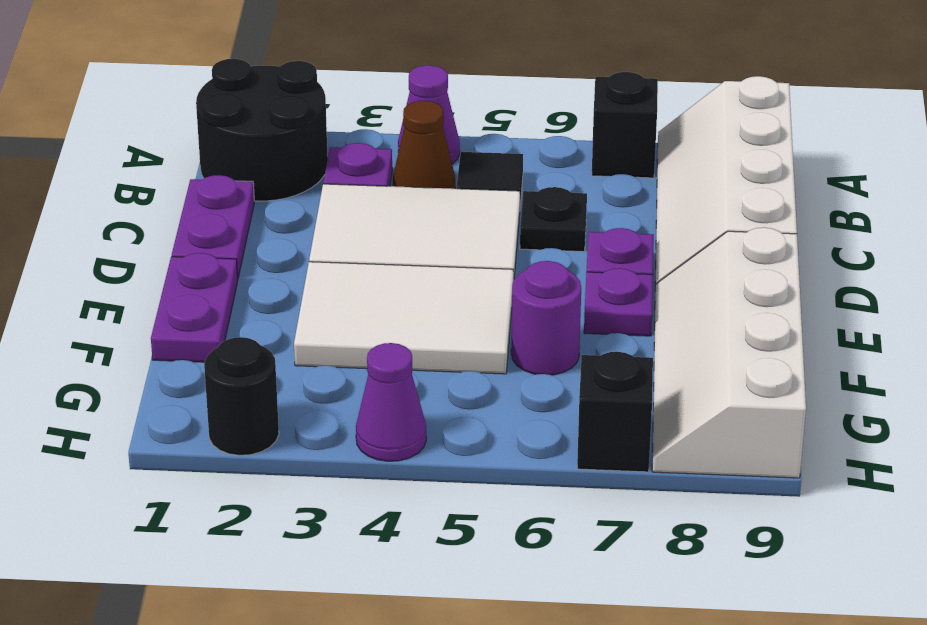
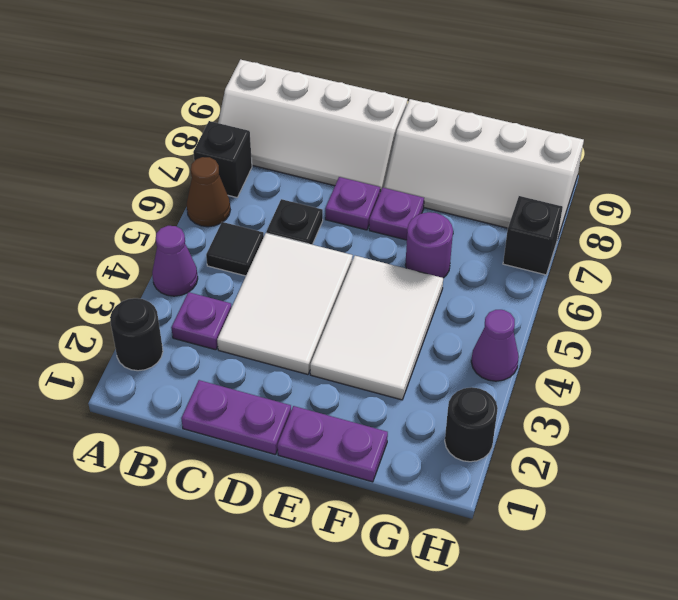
black round brick A1:B2 level 1 -> black round brick A2 level 1
brown cone B4 level 1 -> brown cone A6 level 1

